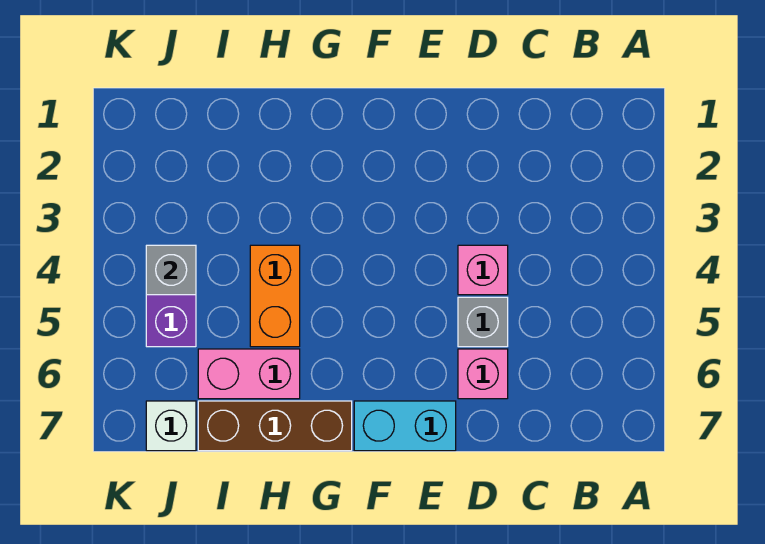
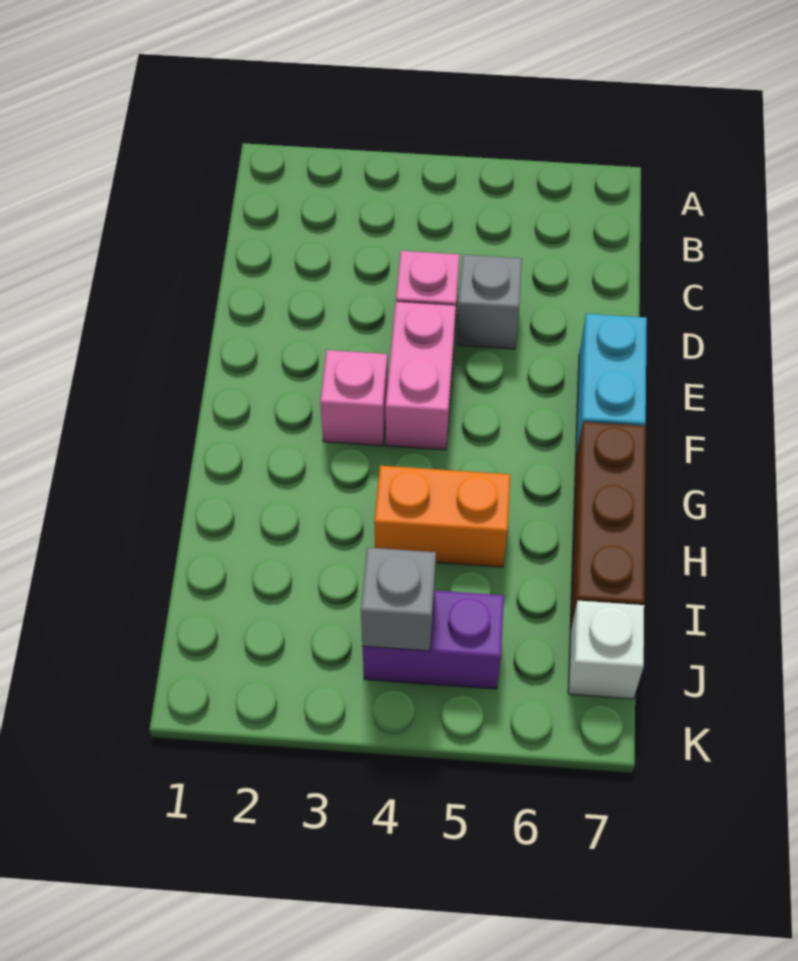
pink brick D6 level 1 -> pink brick F3 level 1
pink brick H6:I6 level 1 -> pink brick E4:F4 level 1

